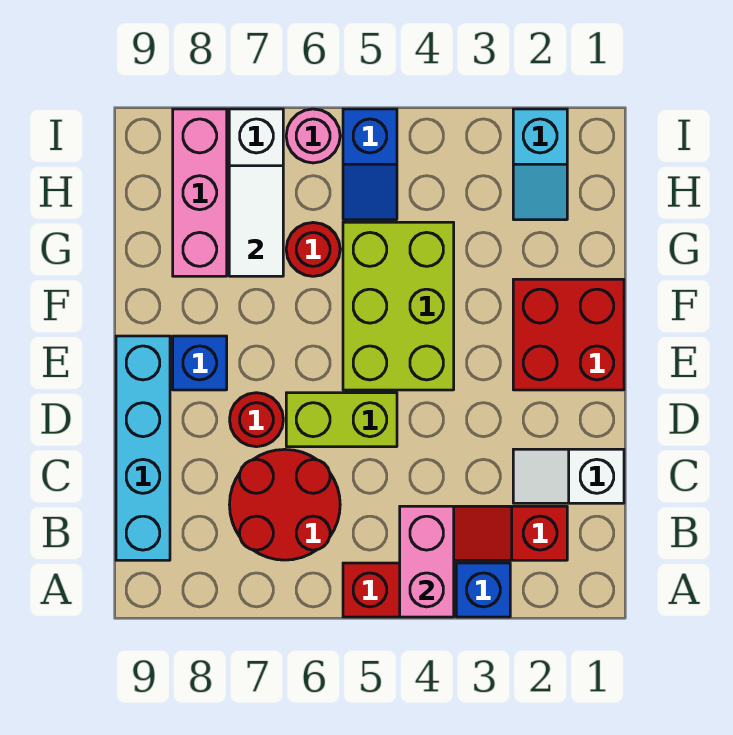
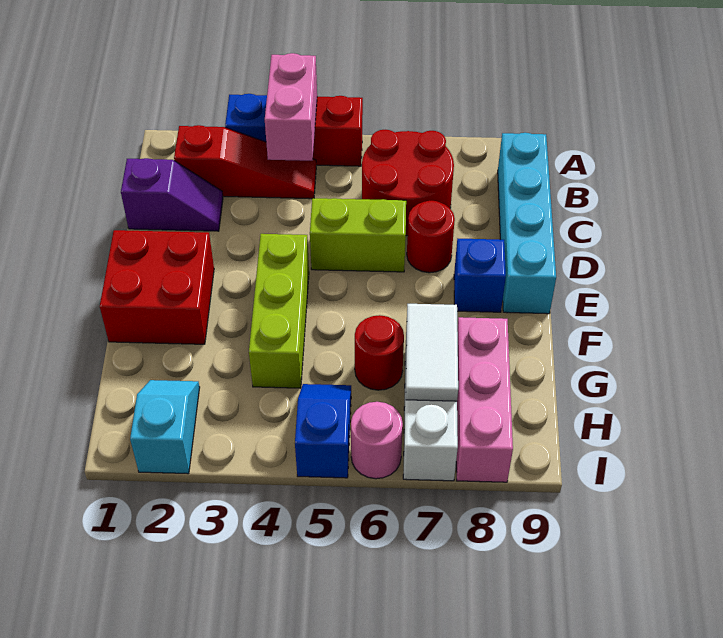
white slope C1:C2 level 1 top 1 -> purple slope C1:C2 level 1 top 1
lime brick E4:G5 level 1 -> lime brick E4:G4 level 1

